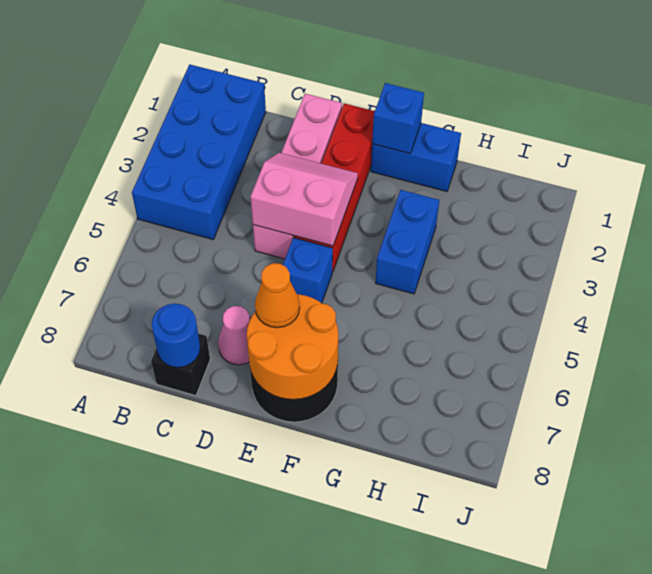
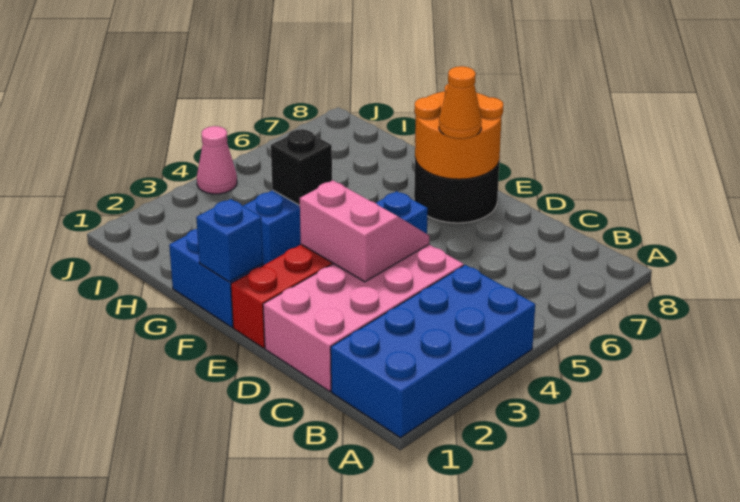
black brick C8 level 1 -> black brick G4 level 2
blue round brick C8 level 2 -> none
pink brick D1:D4 level 1 -> pink brick C1:D4 level 1
pink slope D3:E4 level 2 top 4 -> pink slope D3:E4 level 2 top 3
pink cone D7 level 1 -> pink cone J4 level 1

